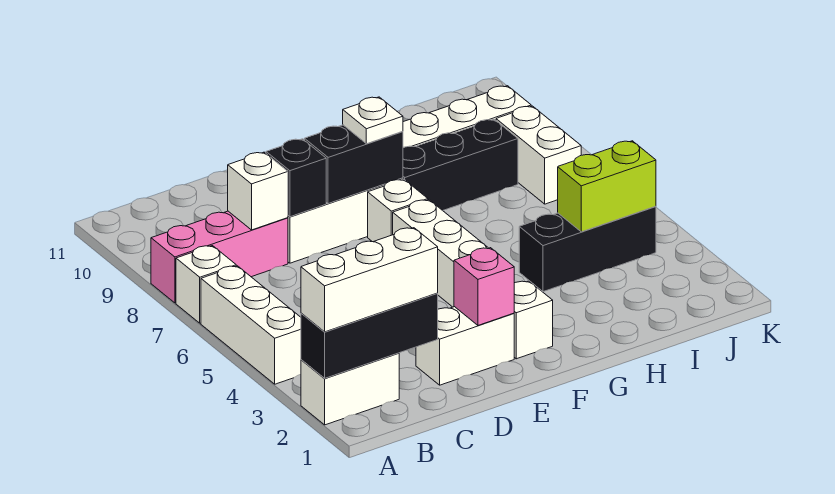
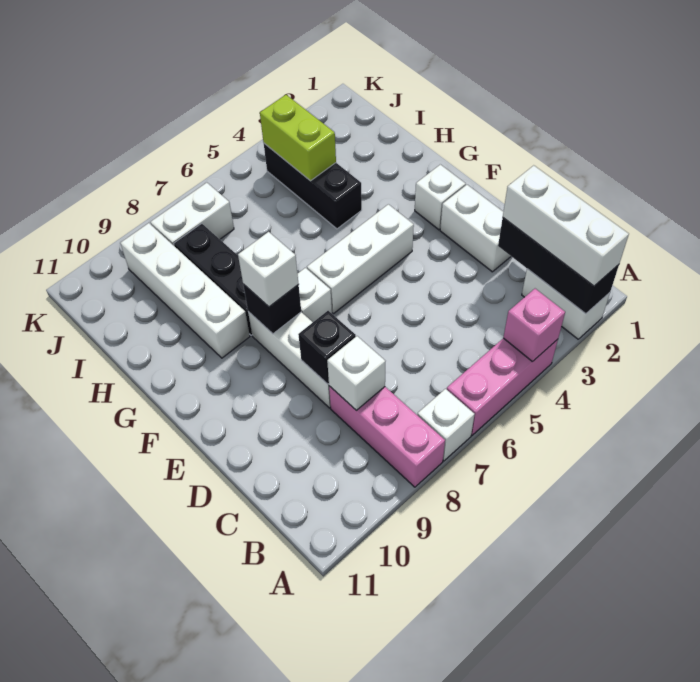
white brick A4:A6 level 1 -> pink brick A4:A6 level 1
pink brick E2 level 2 -> pink brick A4 level 2
black brick E8:F8 level 2 -> black brick F8 level 2
white plate F8 level 3 -> white brick F8 level 3

